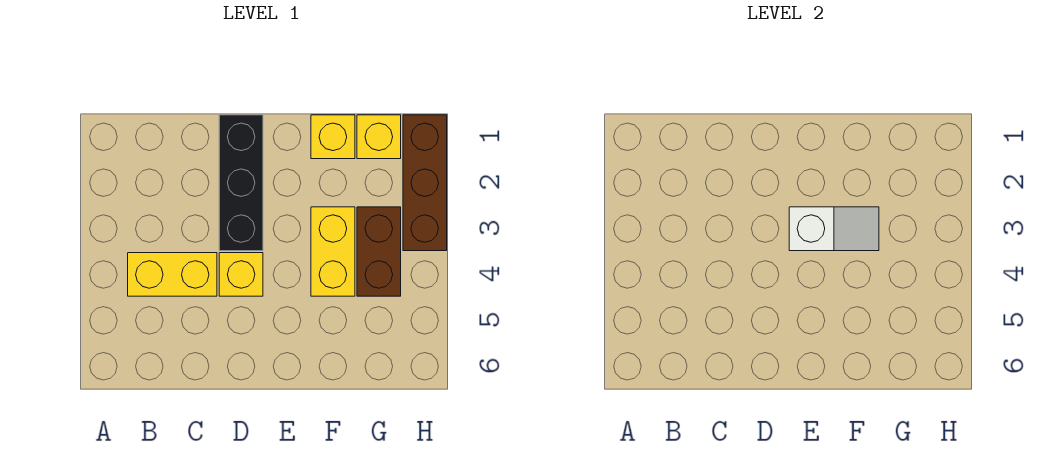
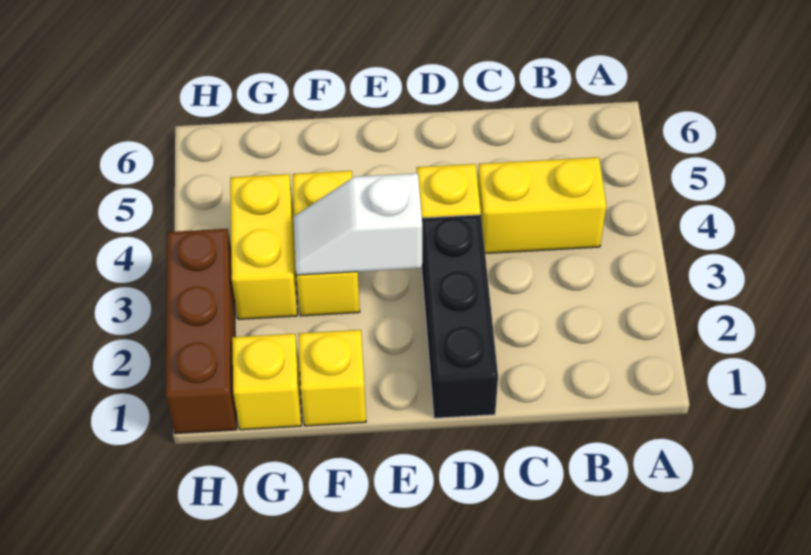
brown brick G3:G4 level 1 -> yellow brick G3:G4 level 1

